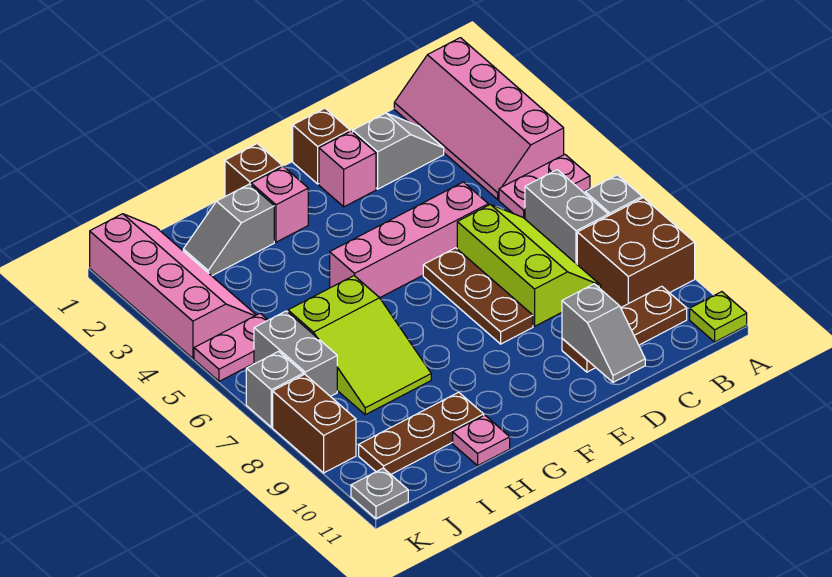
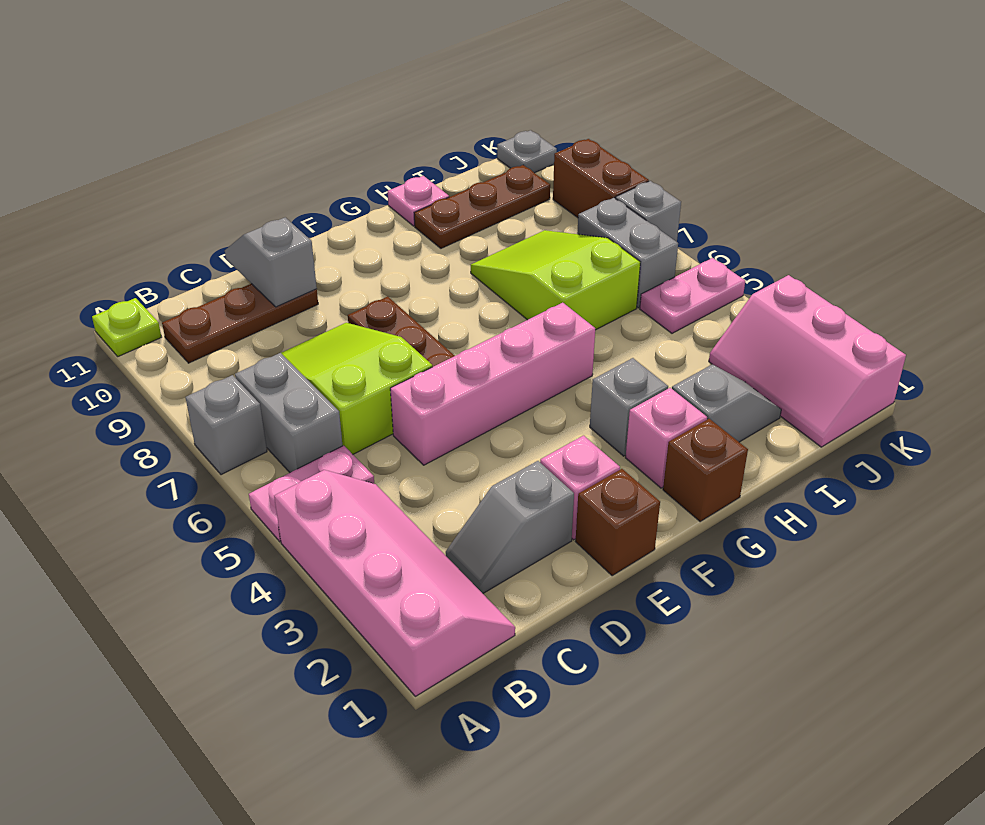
brown brick A8:B9 level 1 -> none
lime slope C6:D8 level 1 top D -> lime slope C6:D8 level 1 top 6
none -> grey brick G3 level 1
pink slope J1:K4 level 1 top K -> pink slope J1:K3 level 1 top K

